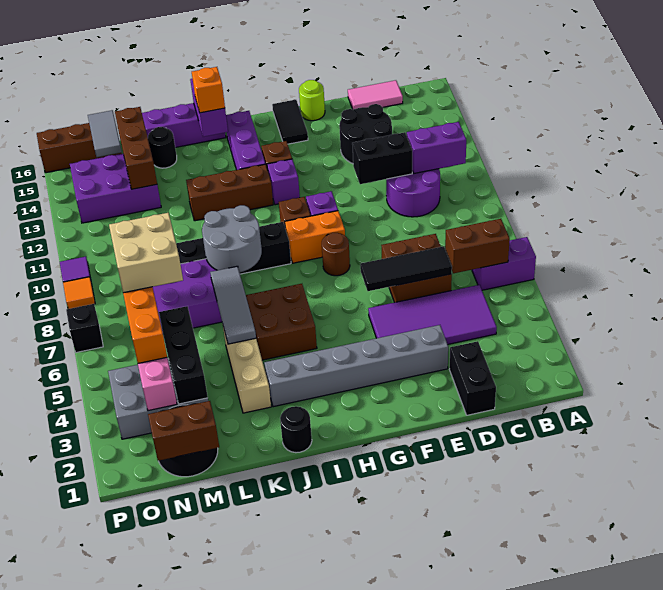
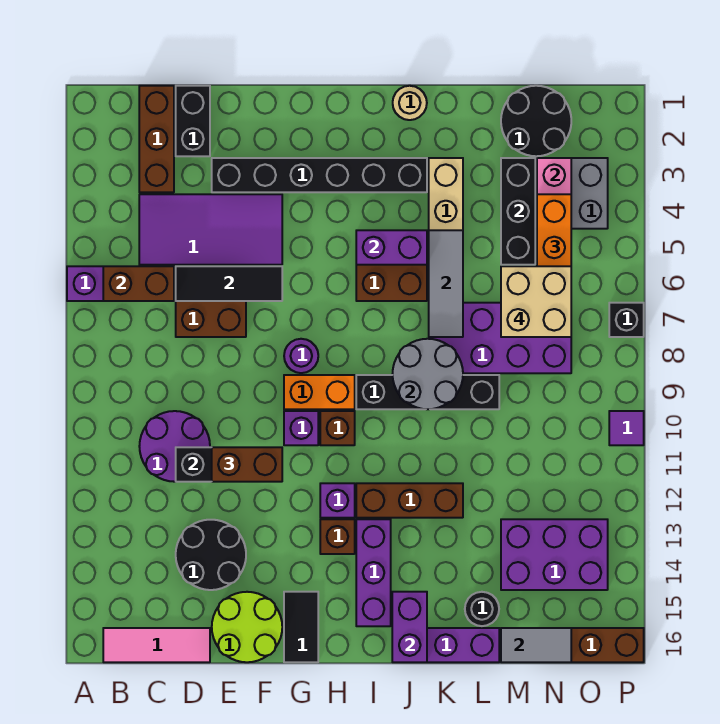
purple brick B11:C11 level 2 -> purple brick I5:J5 level 2
pink tile C16:D16 level 1 -> pink tile B16:D16 level 1
grey brick E3:J3 level 1 -> black brick E3:J3 level 1
lime round brick F16 level 1 -> lime round brick E15:F16 level 1
brown round brick G8 level 1 -> purple round brick G8 level 1
black round brick J1 level 1 -> tan round brick J1 level 1
orange brick J15 level 3 -> none
brown brick M1:N1 level 2 -> brown brick E11:F11 level 3
brown brick M13:M15 level 2 -> brown brick C1:C3 level 1
grey tile N15:N16 level 2 -> grey tile M16:N16 level 2
orange tile P9 level 1 -> none

